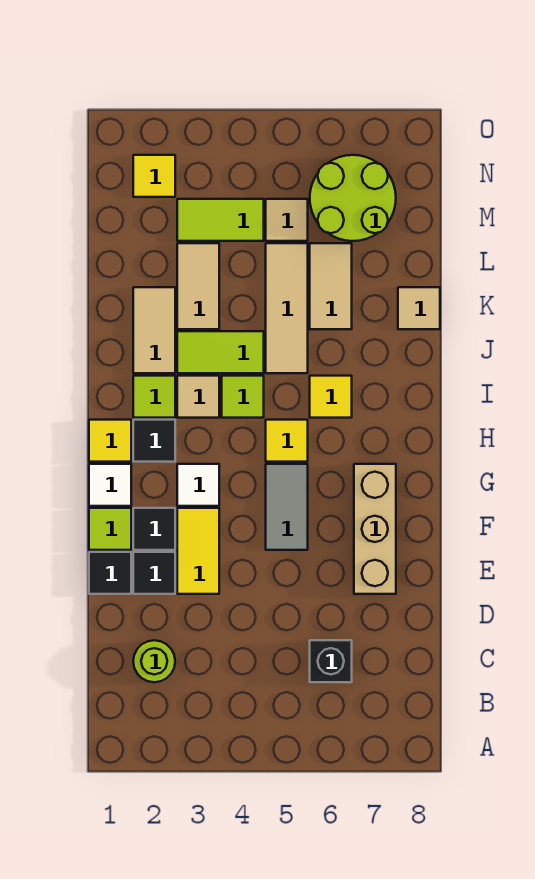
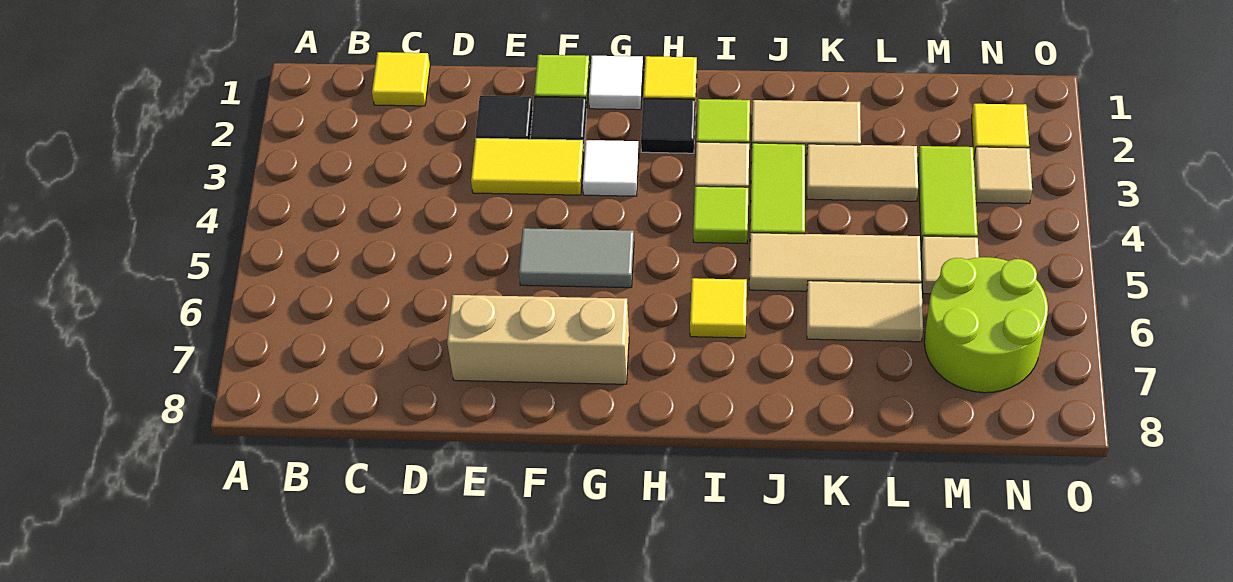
lime round brick C2 level 1 -> none
black brick C6 level 1 -> none
black tile E1 level 1 -> none
yellow tile H5 level 1 -> yellow tile C1 level 1
tan tile K8 level 1 -> tan tile N3 level 1

